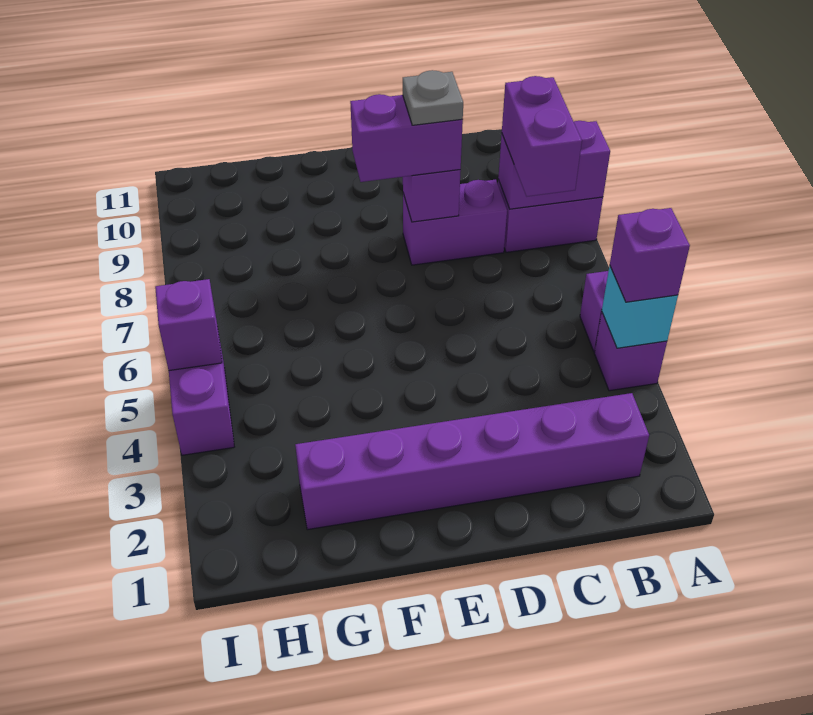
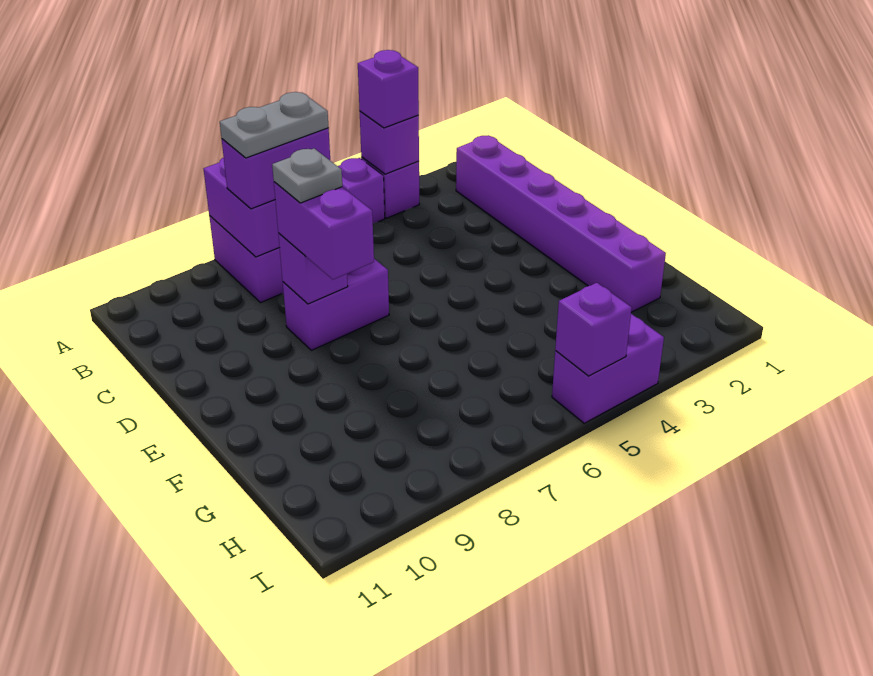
cyan brick A4 level 2 -> purple brick A4 level 2
none -> grey plate B7:B8 level 4
purple brick C8:D8 level 1 -> purple brick D7:D8 level 1

